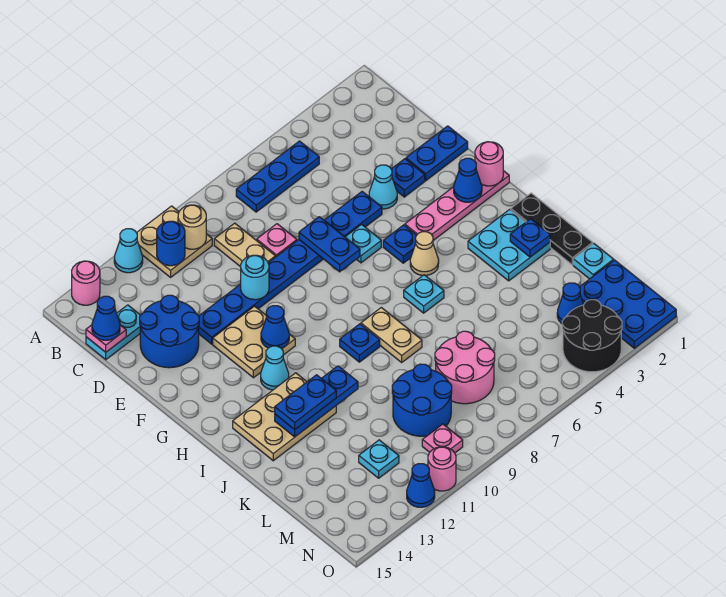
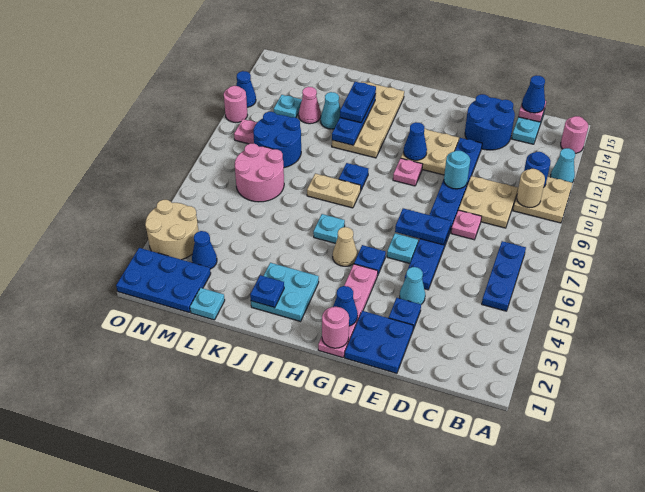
tan plate C9:D9 level 1 -> tan plate C9:D10 level 1
blue plate E1:E2 level 1 -> blue plate E1:F2 level 1
none -> pink plate G10 level 1
cyan cone H12 level 1 -> cyan cone K12 level 1
black plate I1:K1 level 1 -> none
tan plate I12:J14 level 1 -> tan plate I11:J14 level 1
none -> pink cone L12 level 1
black round brick N3:O4 level 1 -> tan round brick N3:O4 level 1

